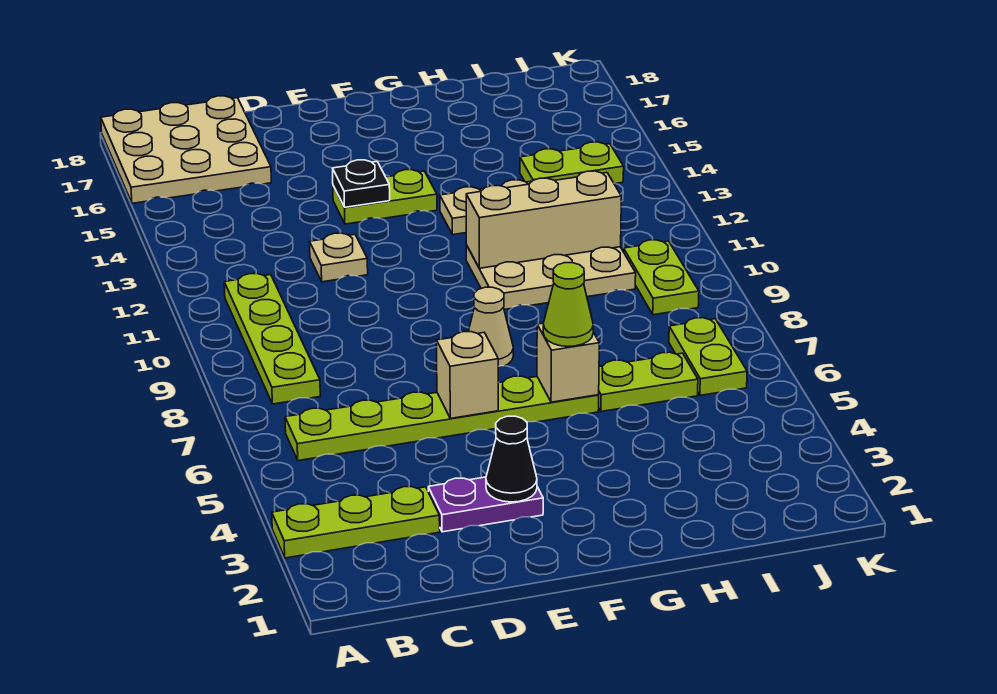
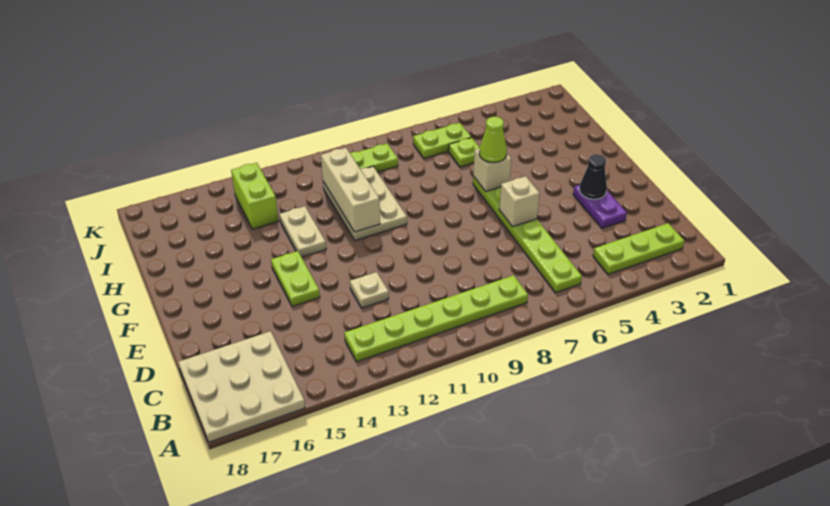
lime plate A3:C3 level 1 -> lime plate B2:B4 level 1
lime plate B8:B11 level 1 -> lime plate B8:B13 level 1
black plate E14 level 2 -> none
tan cone F8 level 1 -> none
lime plate H6:I6 level 1 -> lime plate I6 level 1
lime plate I14:J14 level 1 -> lime brick I14:J14 level 1

